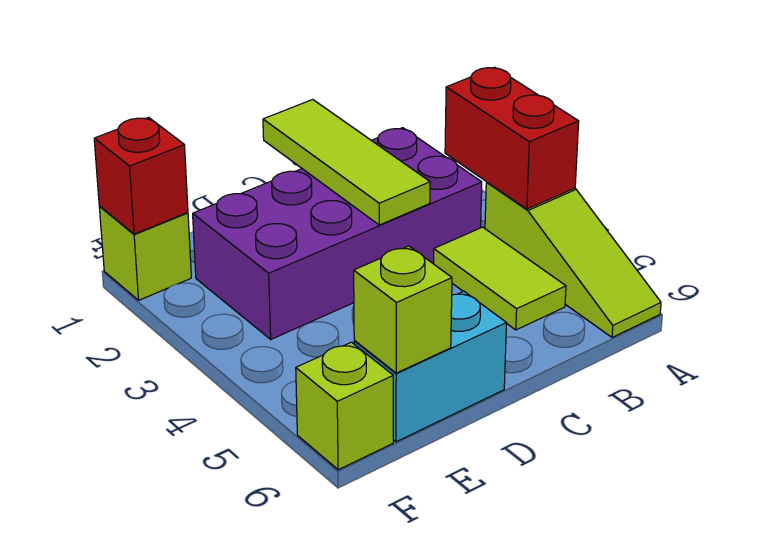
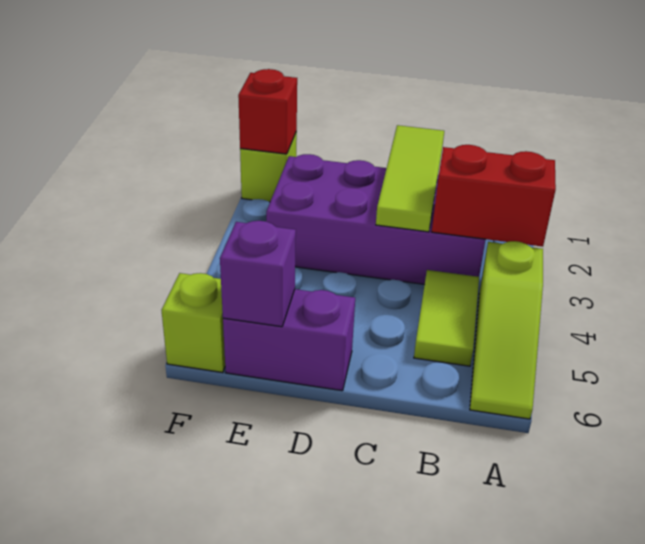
red brick A3:A4 level 2 -> red brick A3:B3 level 2
cyan brick D6:E6 level 1 -> purple brick D6:E6 level 1
lime brick E6 level 2 -> purple brick E6 level 2

